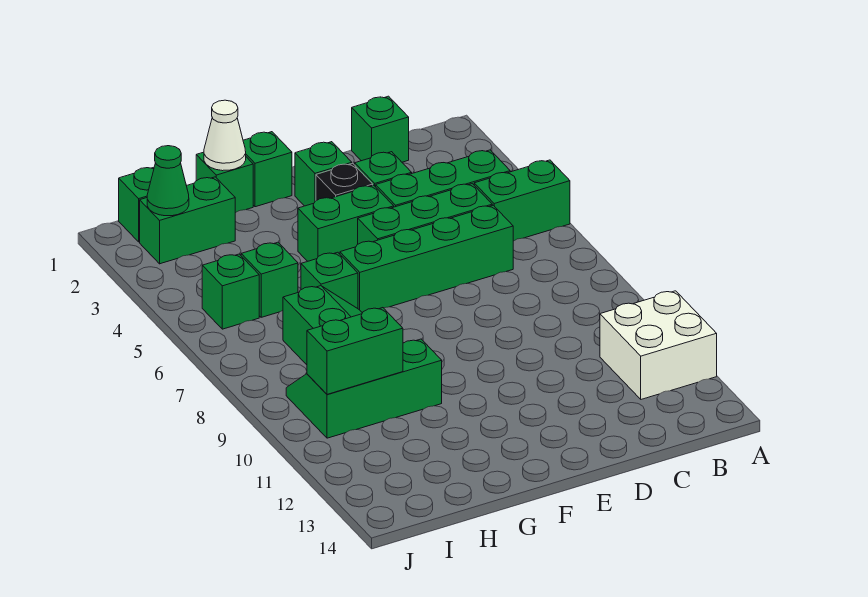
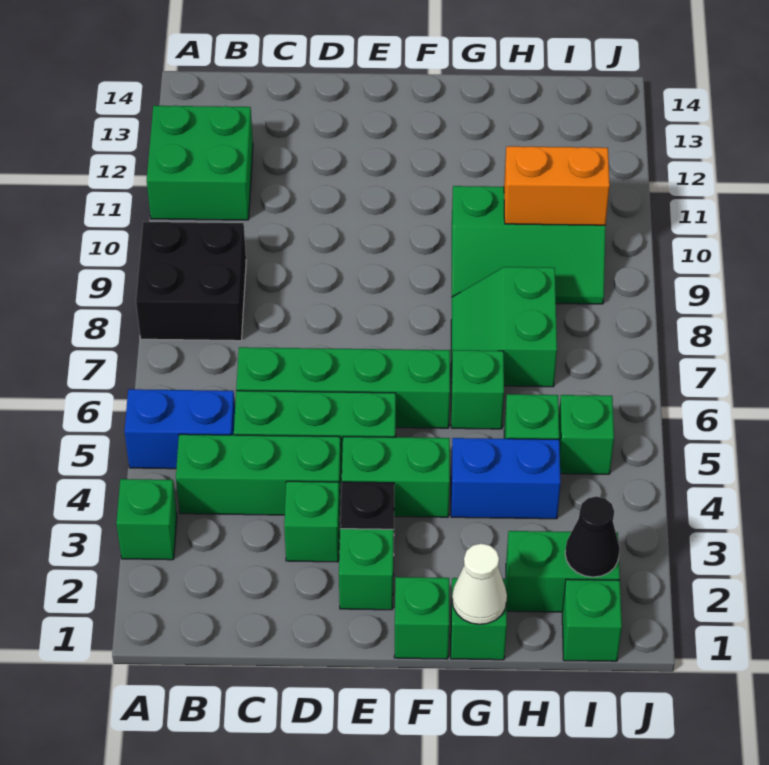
green brick A5:B5 level 1 -> blue brick A5:B5 level 1
none -> black brick A8:B9 level 1
white brick A11:B12 level 1 -> green brick A11:B12 level 1
green brick C1 level 1 -> green brick A3 level 1
none -> blue brick G4:H4 level 1
green brick H10:I10 level 2 -> orange brick H10:I10 level 2
green cone I2 level 2 -> black cone I2 level 2

